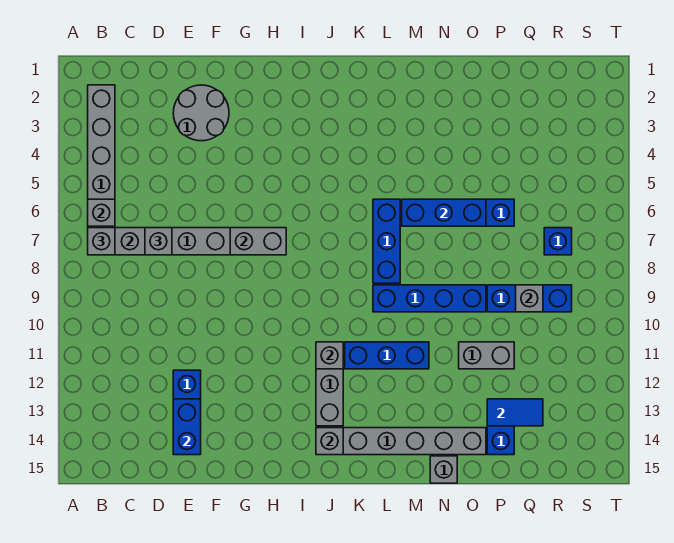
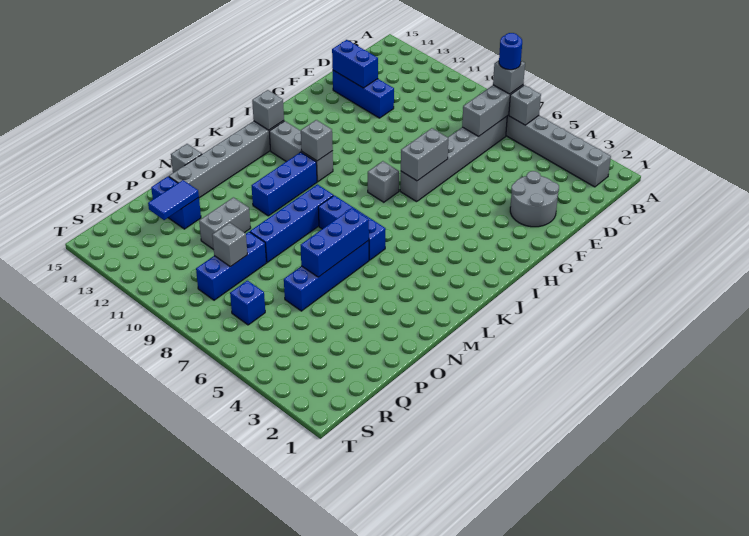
none -> blue round brick B7 level 4
grey brick D7 level 3 -> grey brick I8 level 1

